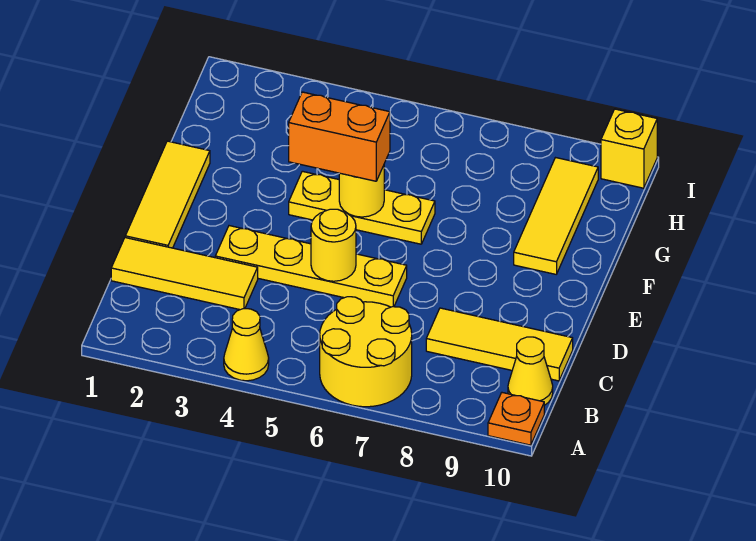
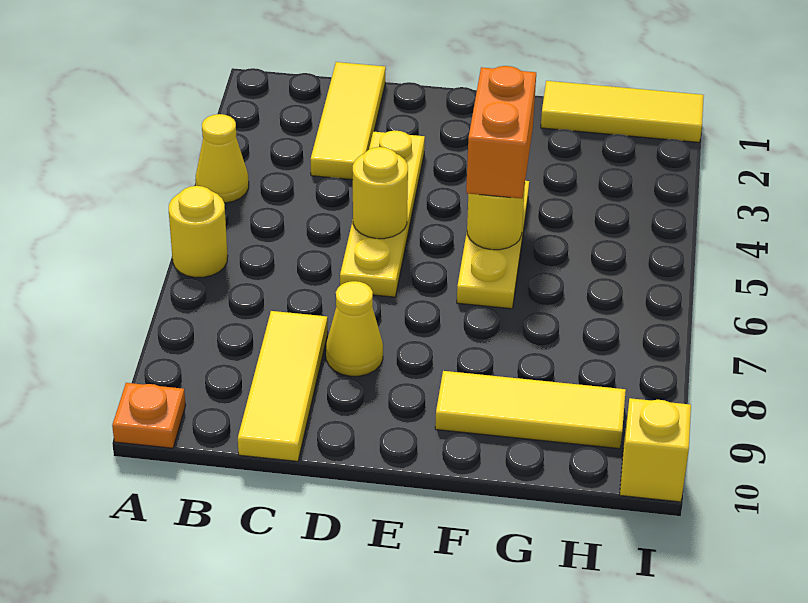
yellow round brick A6:B7 level 1 -> yellow round brick A6 level 1
yellow cone B10 level 1 -> yellow cone D8 level 1
yellow tile D1:F1 level 1 -> yellow tile G1:I1 level 1

